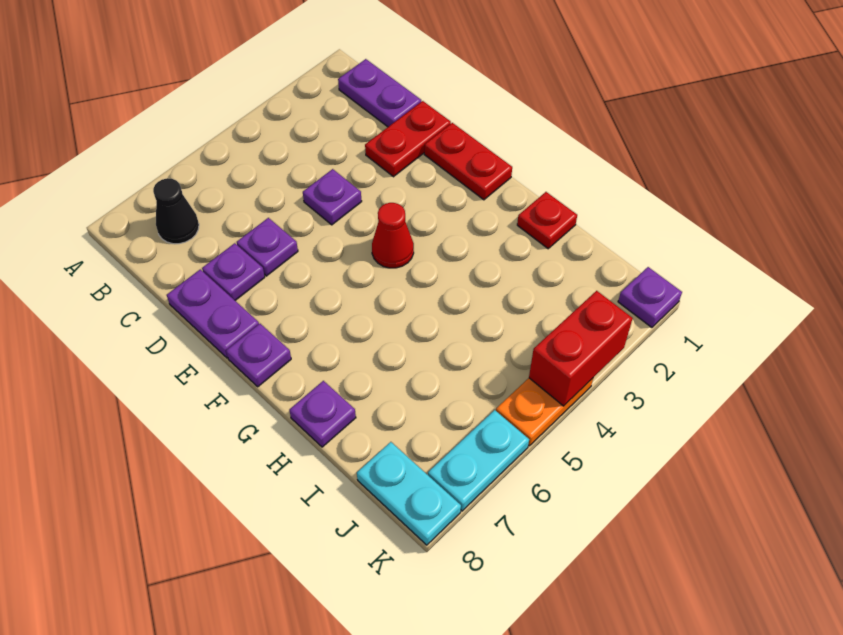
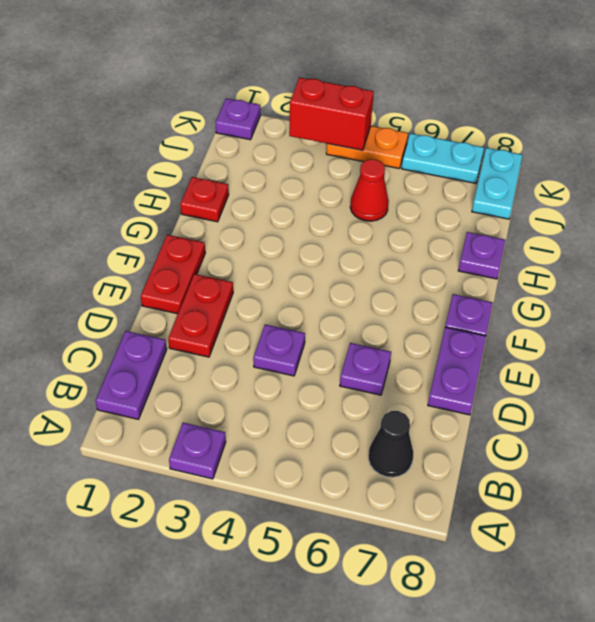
red plate D1:D2 level 1 -> red plate D2:E2 level 1
purple plate D7 level 1 -> purple plate A3 level 1
red cone F4 level 1 -> red cone I5 level 1

